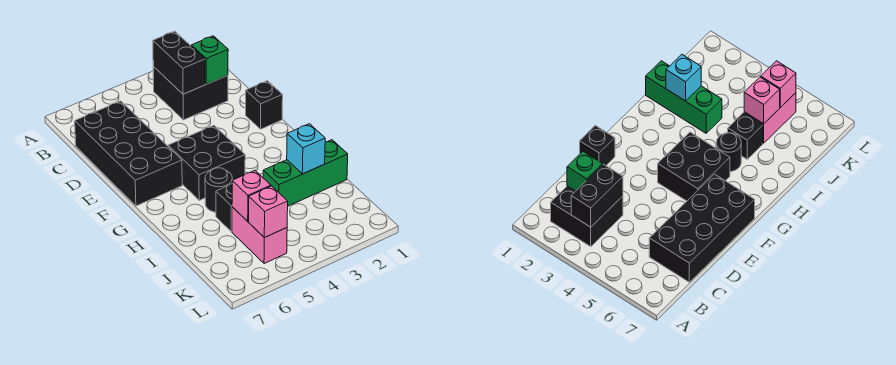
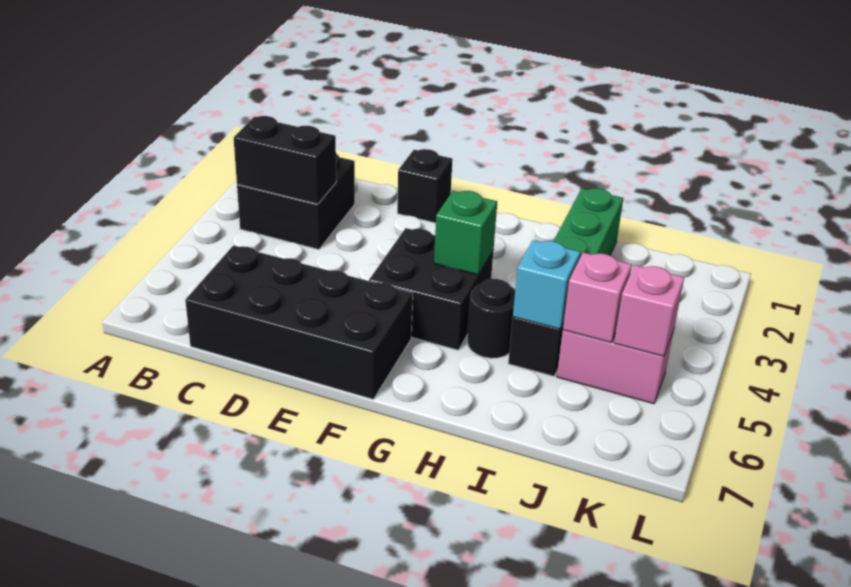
green brick C2 level 2 -> green brick G4 level 2
cyan brick I2 level 2 -> cyan brick I5 level 2

